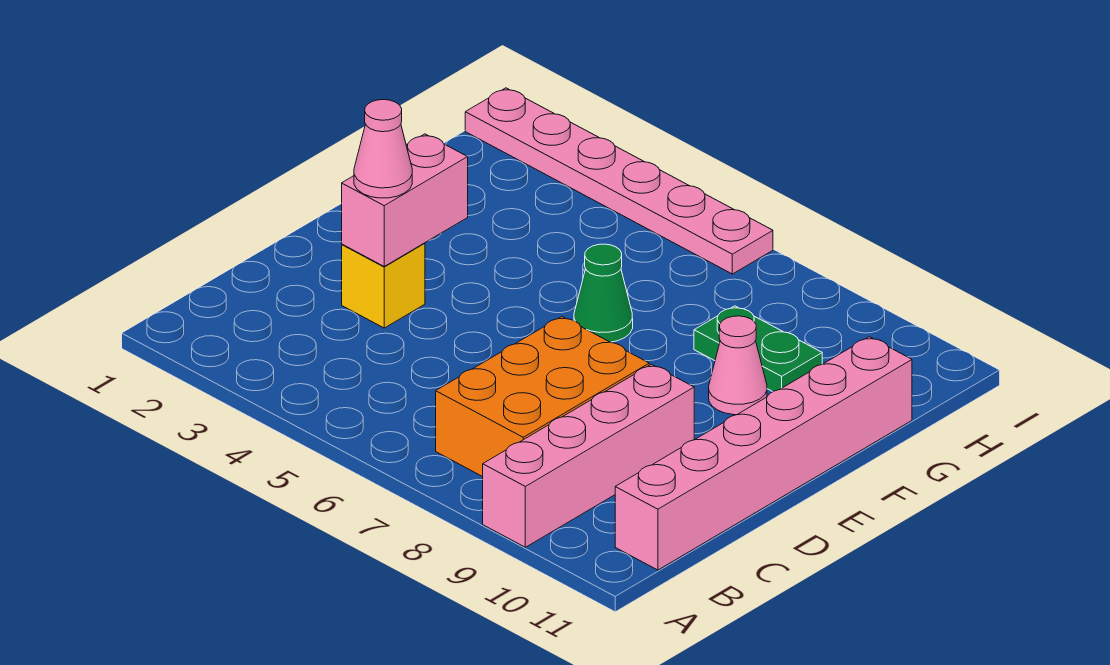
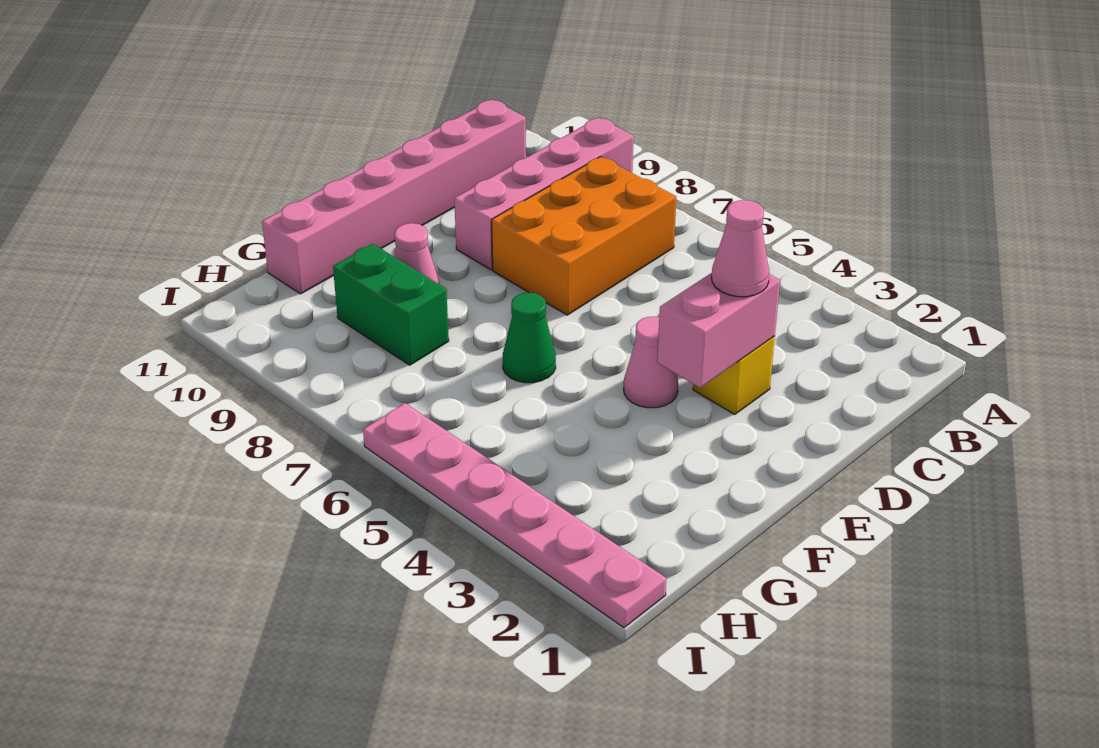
none -> pink cone E4 level 1
green plate G8:G9 level 1 -> green brick G8:G9 level 1

